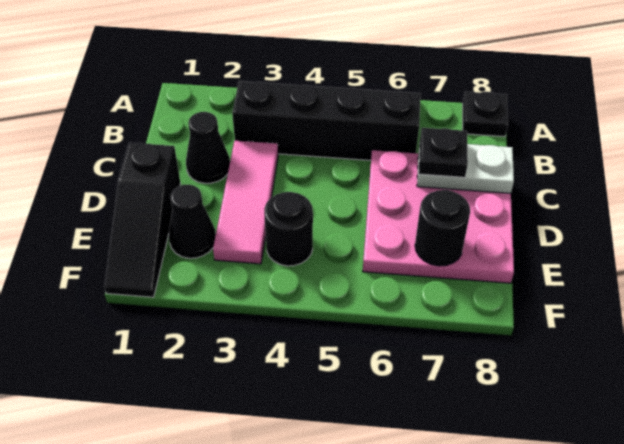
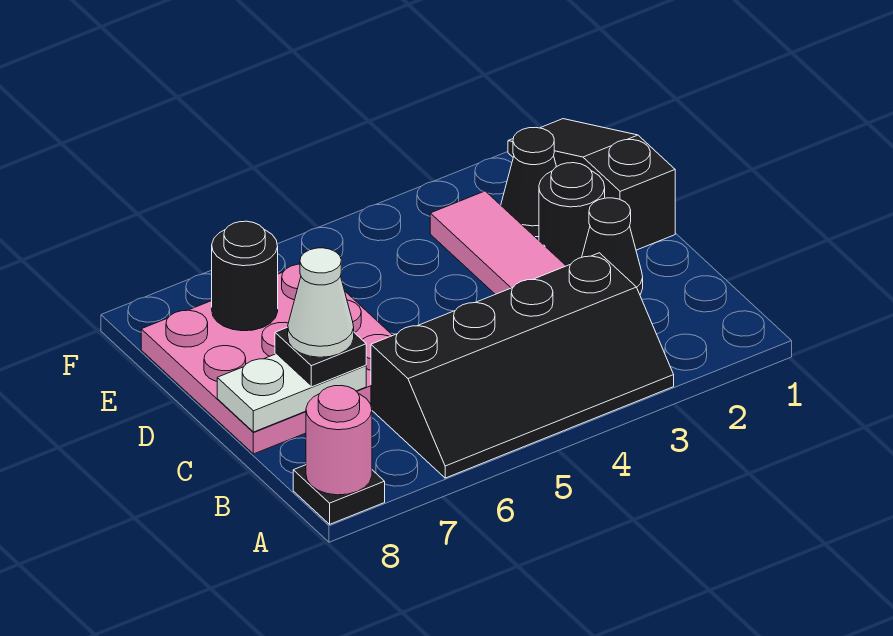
none -> pink round brick A8 level 2
none -> white cone C7 level 4
black round brick E4 level 1 -> black round brick D2 level 1

